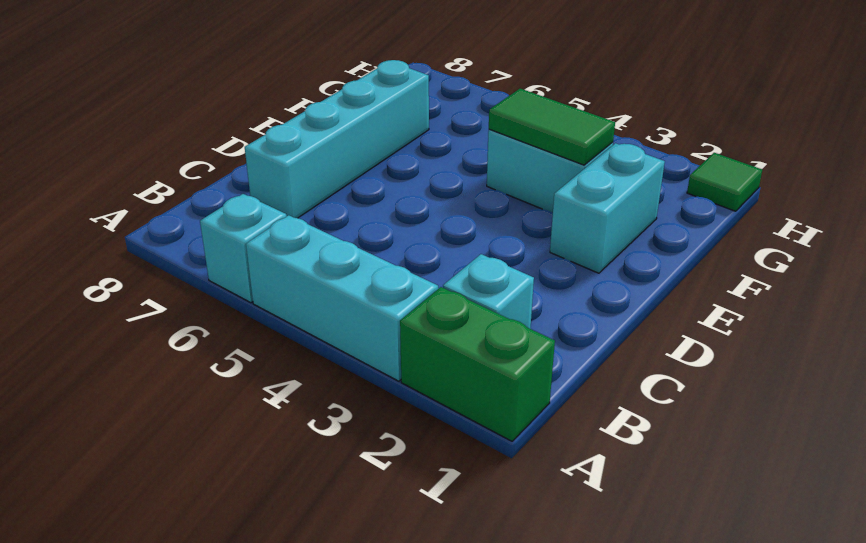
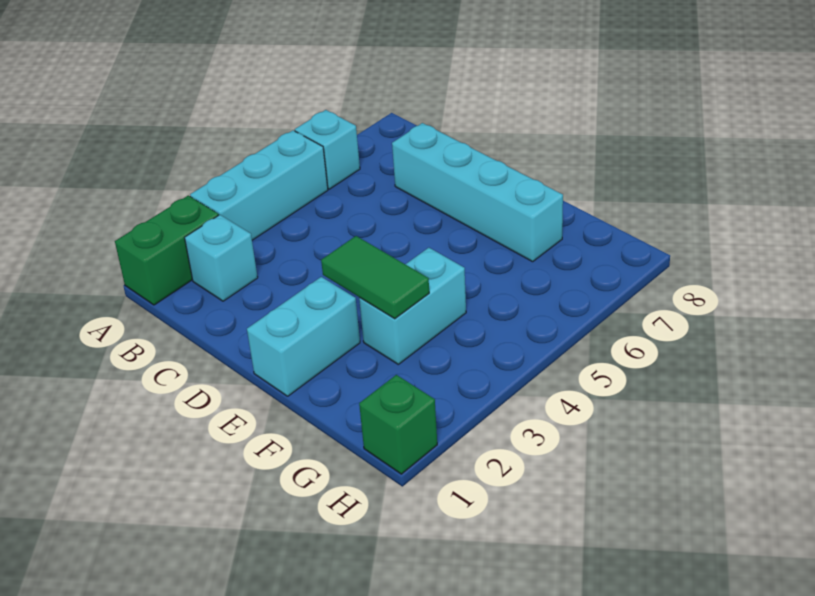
cyan brick E2:F2 level 1 -> cyan brick E1:E2 level 1
green tile F3:F4 level 2 -> green tile E3:F3 level 2
green tile H1 level 1 -> green brick H1 level 1

